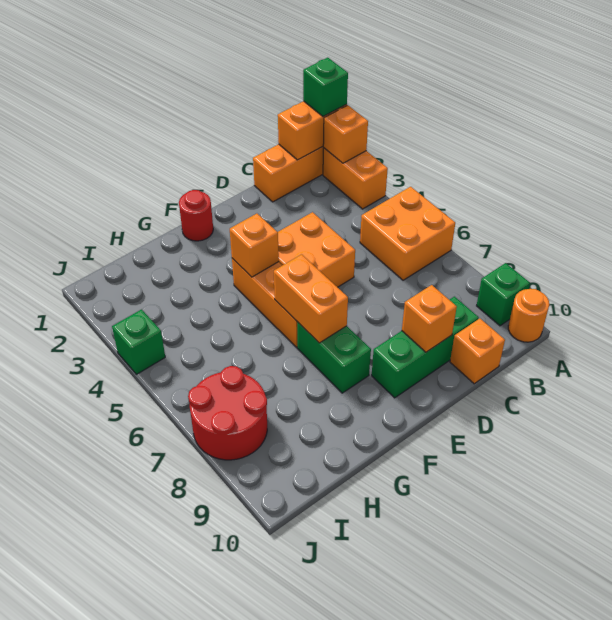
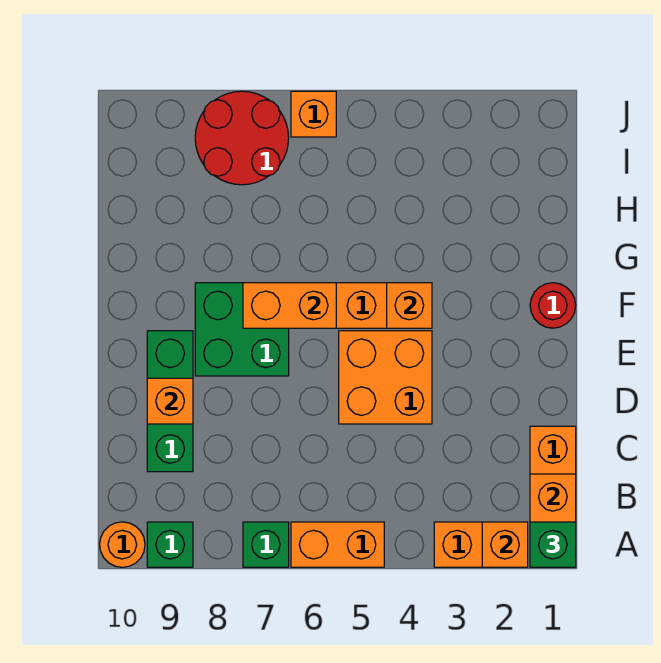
orange brick A5:B6 level 1 -> orange brick A5:A6 level 1
orange brick C10 level 1 -> orange brick J6 level 1
green brick F7:F8 level 1 -> green brick E7:F8 level 1
green brick J4 level 1 -> green brick A7 level 1

